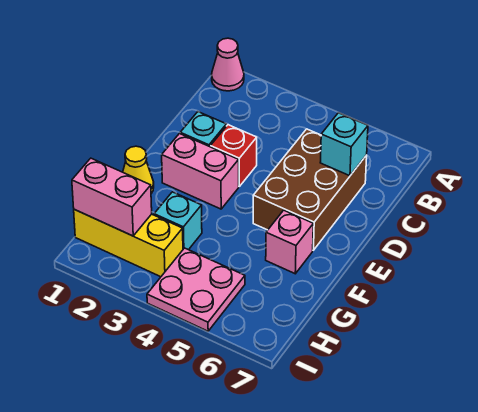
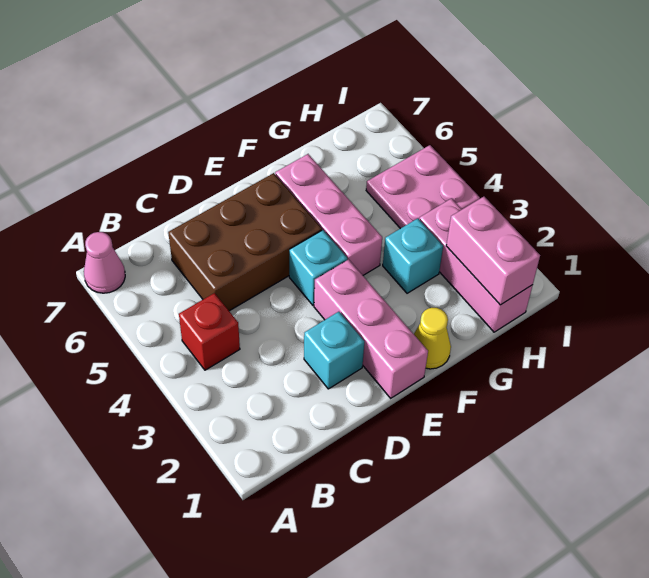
pink cone A1 level 1 -> pink cone A7 level 1
cyan brick C6 level 2 -> cyan brick E4 level 1
red brick D3 level 1 -> red brick B4 level 1
pink brick E2:E3 level 1 -> pink brick E1:E3 level 1
pink brick F6 level 1 -> pink brick F4:F6 level 1
yellow brick H1:H3 level 1 -> pink brick H1:H3 level 1

